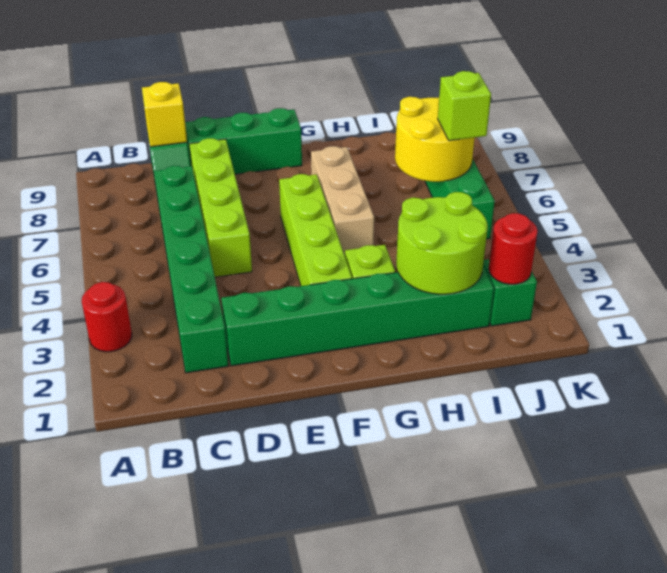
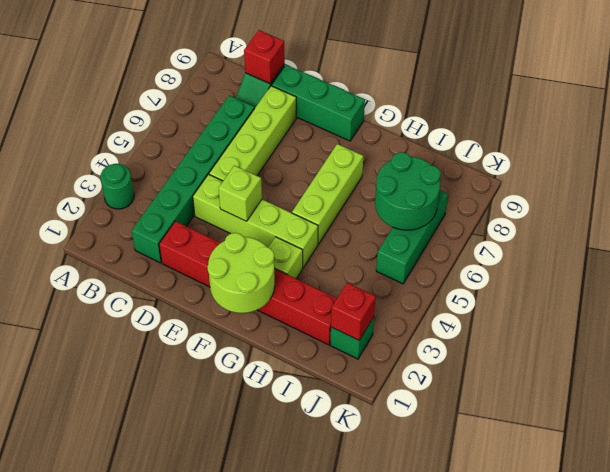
red round brick A3 level 1 -> green round brick A3 level 1
yellow brick C9 level 2 -> red brick C9 level 2
green brick D2:I2 level 1 -> red brick D2:I2 level 1
lime brick F3:F6 level 1 -> lime brick D4:G4 level 1
tan brick G5:G7 level 1 -> lime brick G5:G7 level 1
lime round brick H2:I3 level 2 -> lime round brick F1:G2 level 2
yellow round brick I6:J7 level 2 -> green round brick I6:J7 level 2
red round brick J2 level 2 -> red brick J2 level 2
lime brick J6 level 3 -> lime brick E4 level 2

